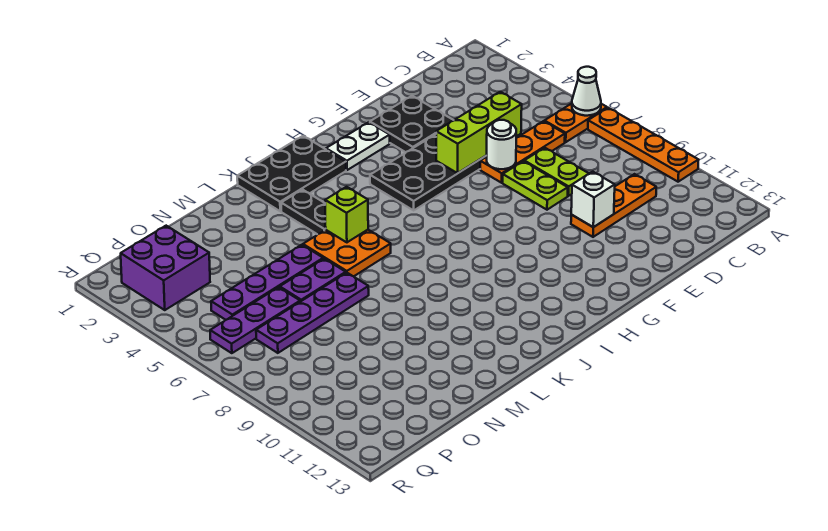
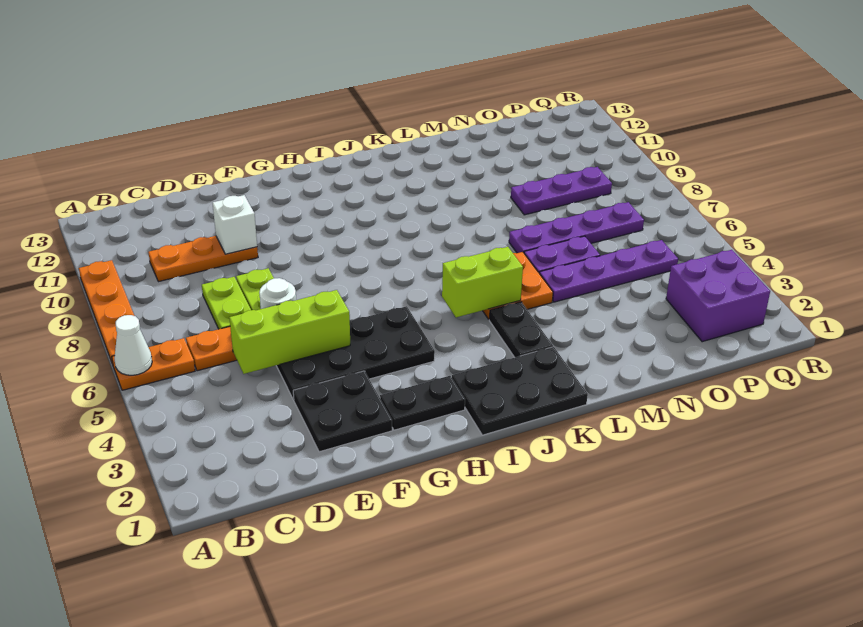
white plate G2:H2 level 1 -> black plate G2:H2 level 1
lime brick K5 level 2 -> lime brick J5:K5 level 2
purple plate O6:Q6 level 1 -> purple plate N9:P9 level 1

